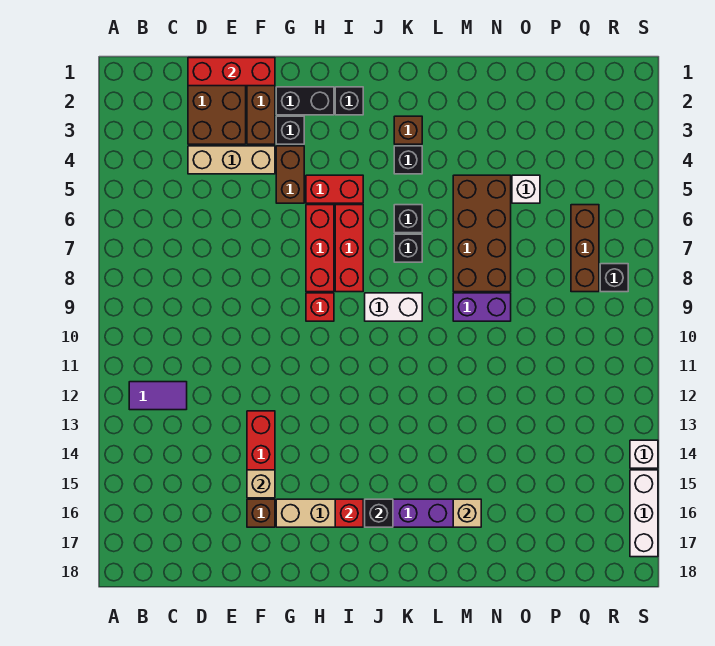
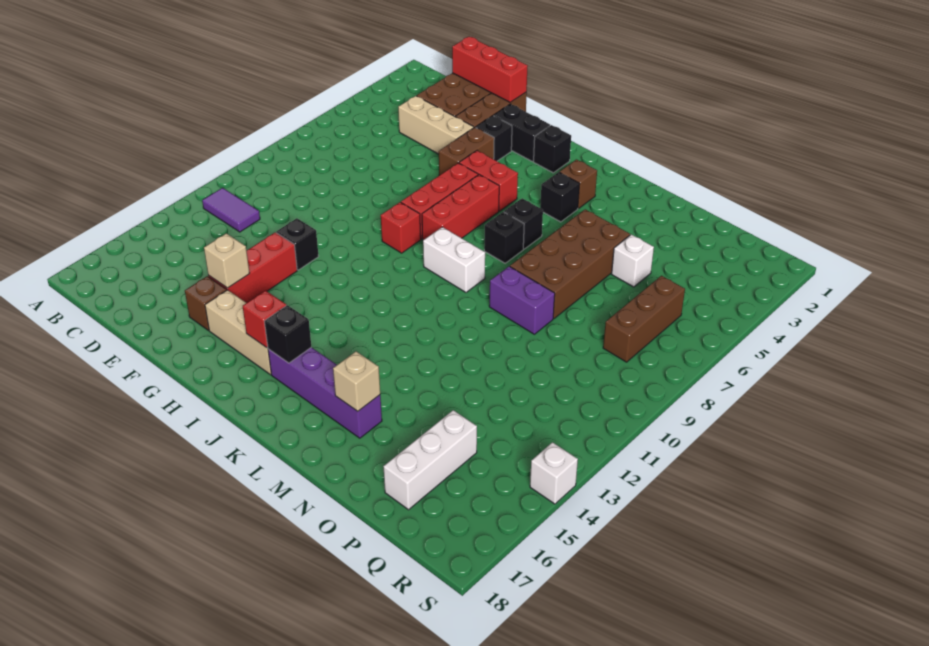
black brick R8 level 1 -> black brick F12 level 1
white brick S15:S17 level 1 -> white brick P15:P17 level 1

